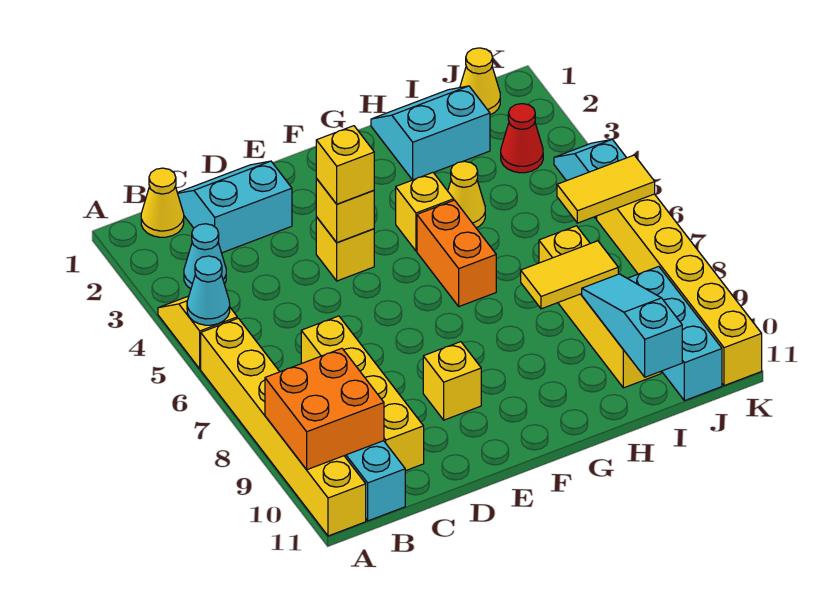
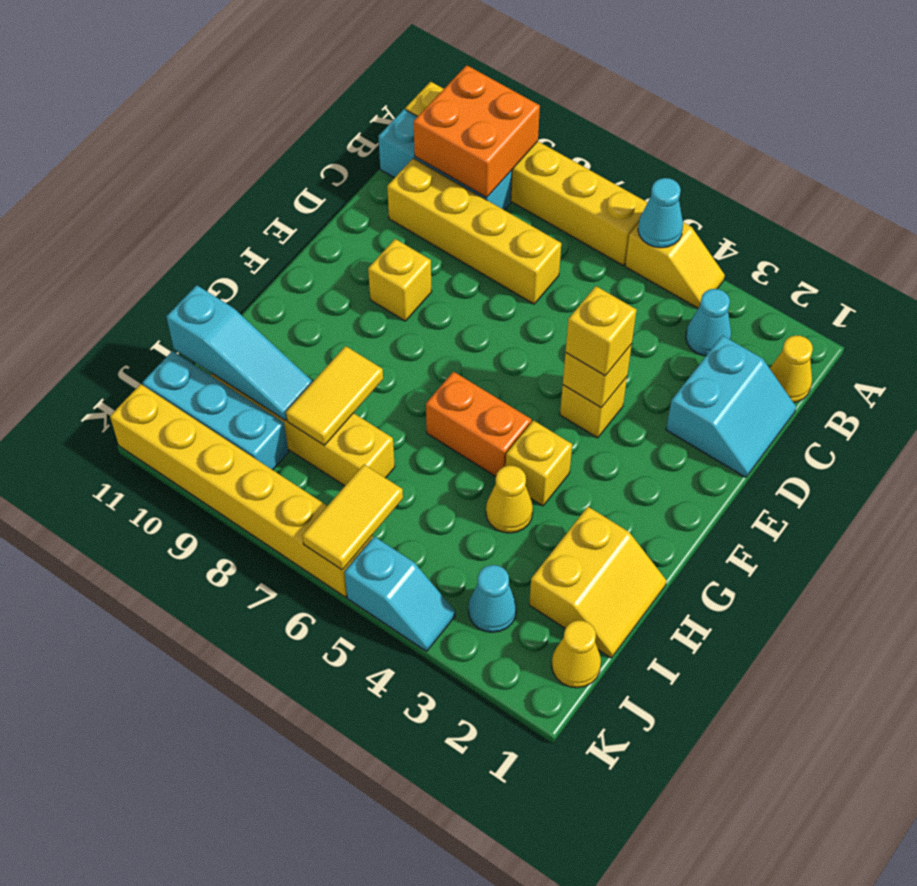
cyan slope H1:I2 level 1 top 2 -> yellow slope H1:I2 level 1 top 2
red cone J3 level 1 -> cyan cone J3 level 1

